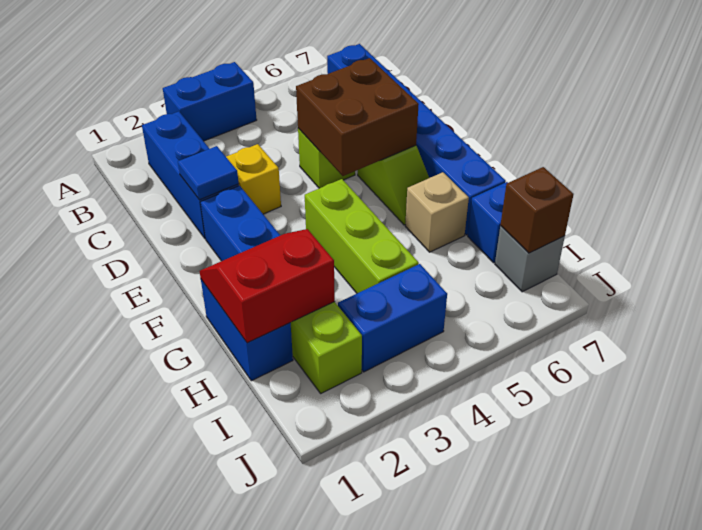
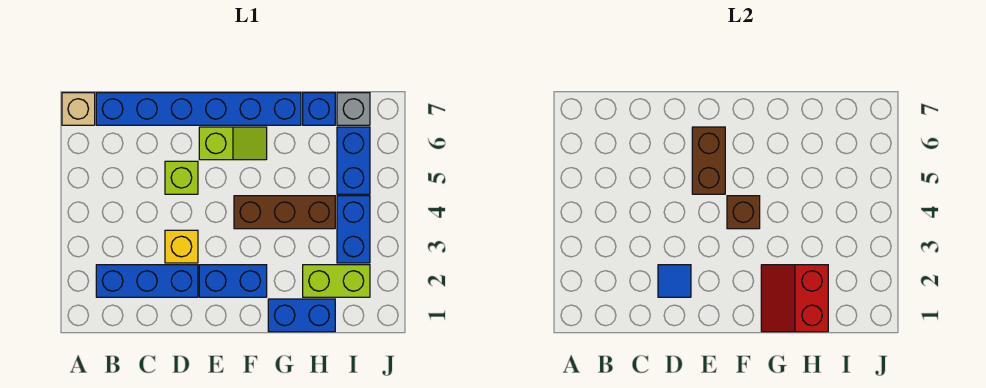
blue brick A3:A4 level 1 -> blue brick I5:I6 level 1
brown brick D5:E6 level 2 -> brown brick E5:E6 level 2
lime brick F4:H4 level 1 -> brown brick F4:H4 level 1
tan brick G6 level 1 -> tan brick A7 level 1
brown brick I7 level 2 -> brown brick F4 level 2

